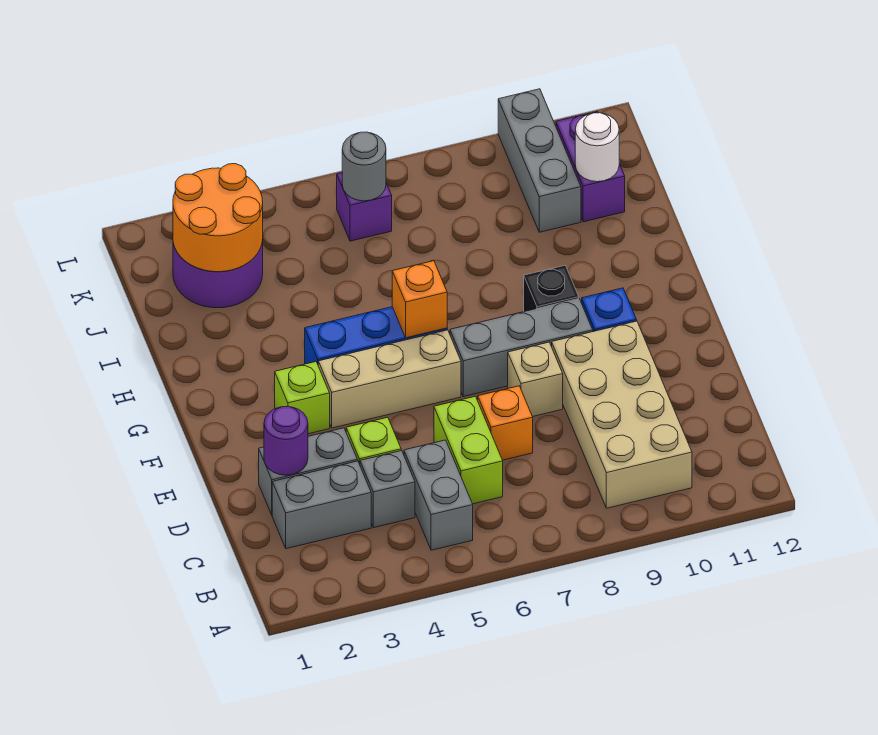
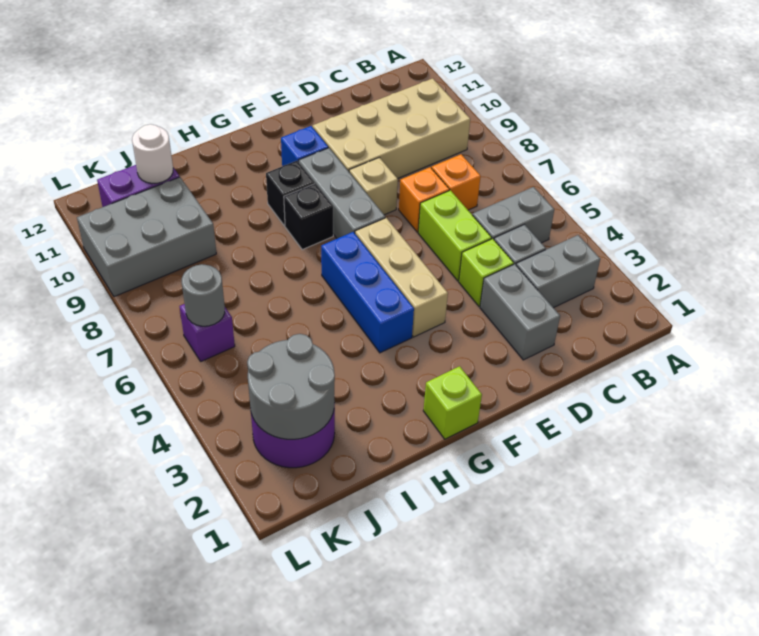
grey brick C2:C3 level 1 -> grey brick B3:C3 level 1
lime brick C6:D6 level 1 -> lime brick D5:D6 level 1
purple round brick D2 level 2 -> none
lime brick F3 level 1 -> lime brick G1 level 1
orange brick G6 level 2 -> orange brick C7 level 1
none -> black brick G8 level 1
orange round brick J2:K3 level 2 -> grey round brick J2:K3 level 2
grey brick J10:L10 level 1 -> grey brick J9:L10 level 1

